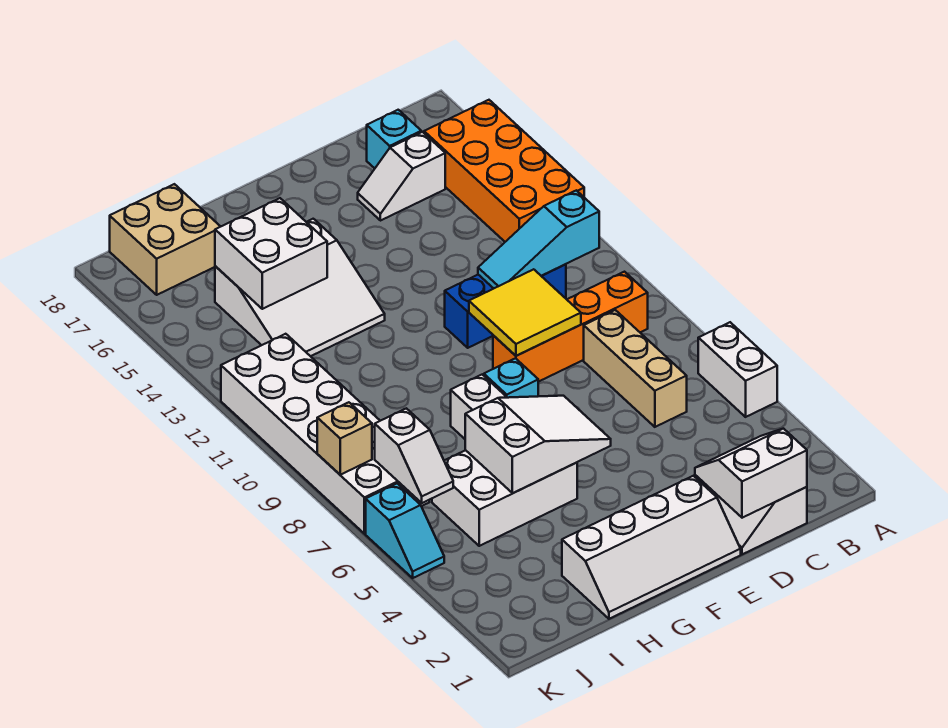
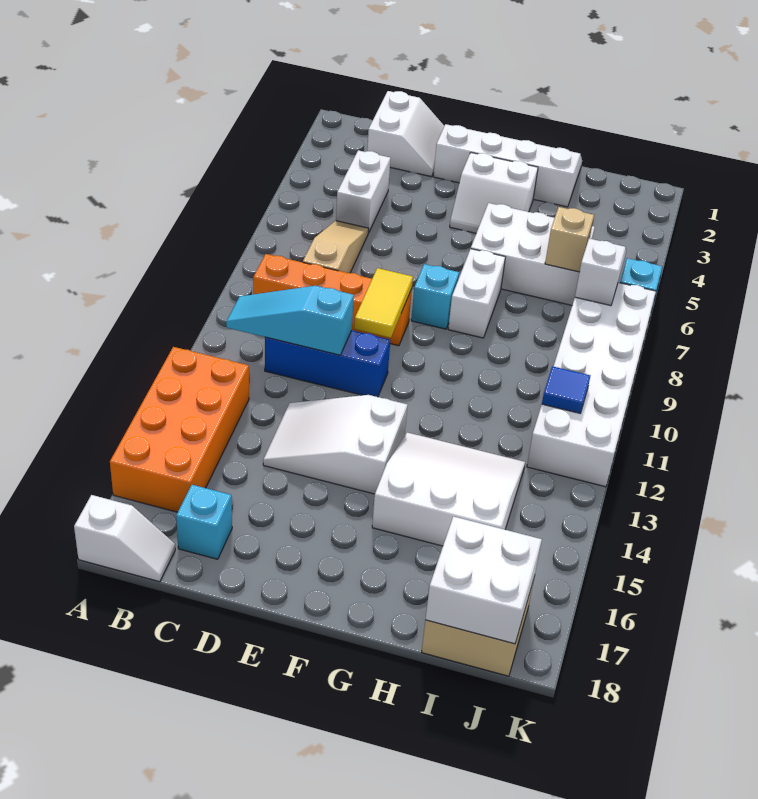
white brick A5:A6 level 1 -> white brick C4:C5 level 1
cyan slope B11:D11 level 2 top B -> cyan slope B11:D11 level 2 top D
white slope C1:D2 level 2 top 1 -> white slope F3:G4 level 1 top 3
tan brick C6:C8 level 1 -> tan slope C6:C8 level 1 top 8
white slope C16:D16 level 1 top C -> white slope A18:B18 level 1 top A
yellow tile D9:E10 level 2 -> yellow tile E9:E10 level 2
white slope F5:H6 level 2 top H -> white slope D13:F14 level 1 top F
white brick H14:I15 level 2 -> white brick I17:J18 level 2
none -> blue tile J11 level 2
tan brick K8 level 2 -> tan brick I6 level 2

